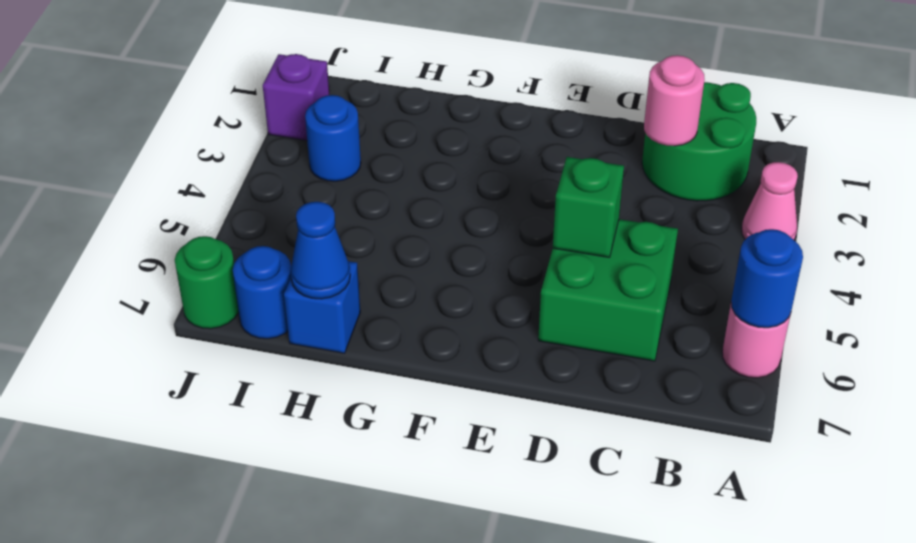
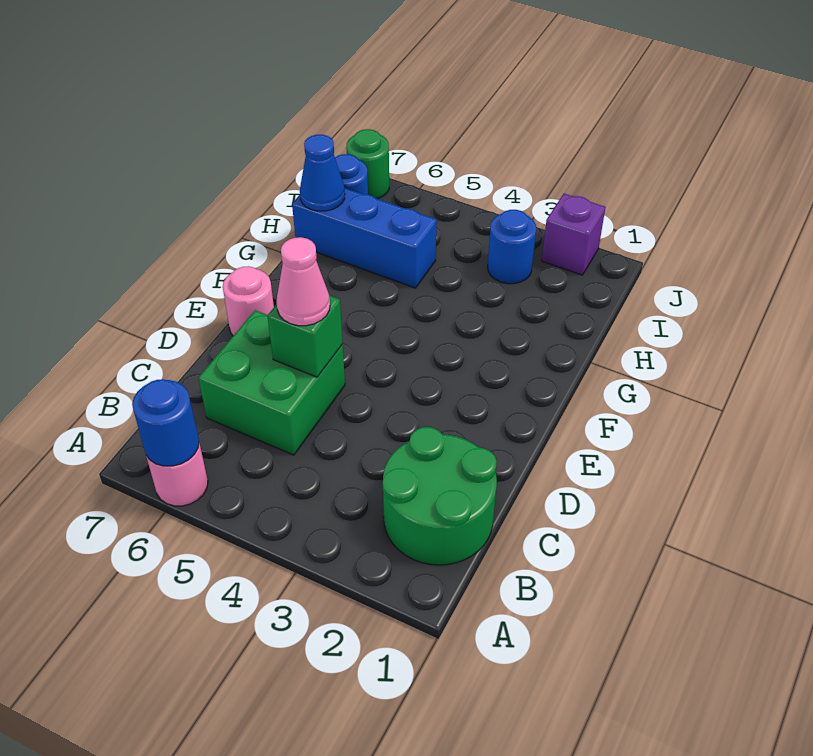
pink cone A3 level 1 -> pink cone D5 level 3
pink round brick C2 level 2 -> pink round brick E7 level 1
blue brick H7 level 1 -> blue brick H5:H7 level 1

